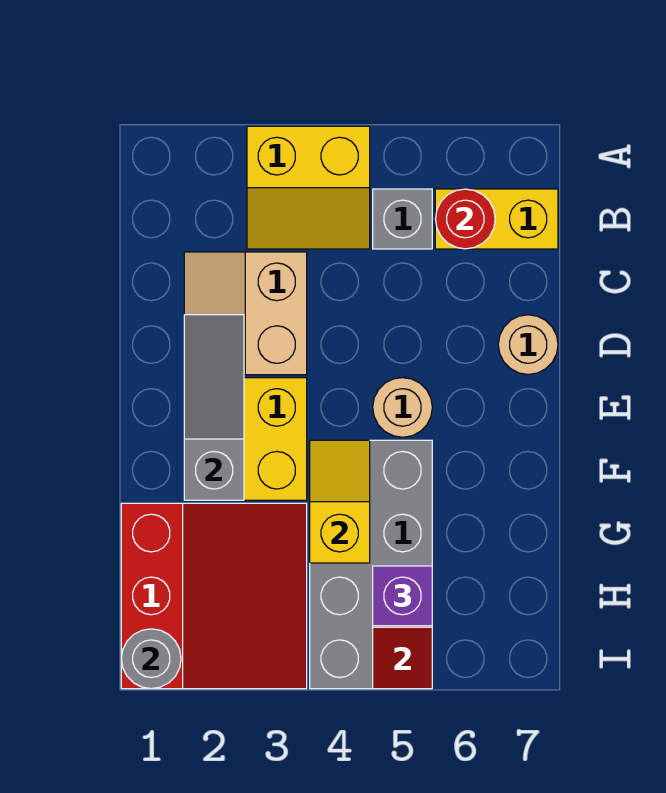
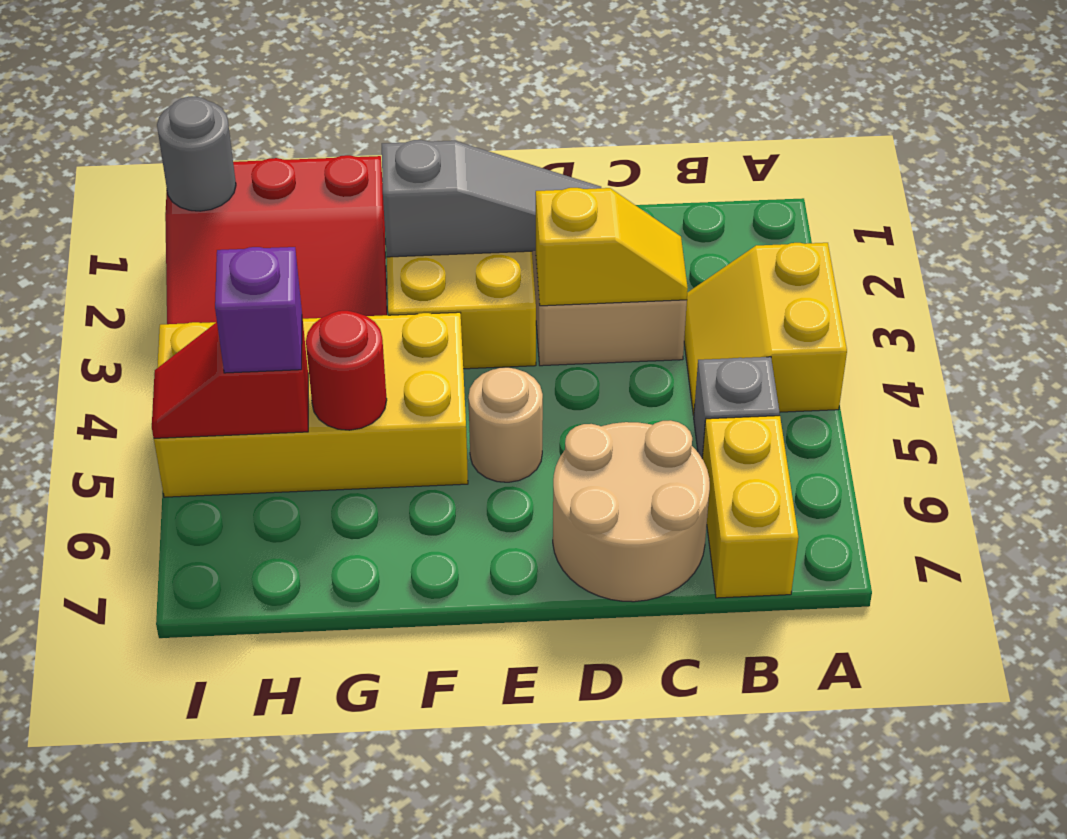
red round brick B6 level 2 -> red round brick G5 level 2
tan round brick D7 level 1 -> tan round brick C6:D7 level 1
grey brick F4:I5 level 1 -> yellow brick F4:I5 level 1
yellow slope F4:G4 level 2 top G -> yellow slope C3:D3 level 2 top D

